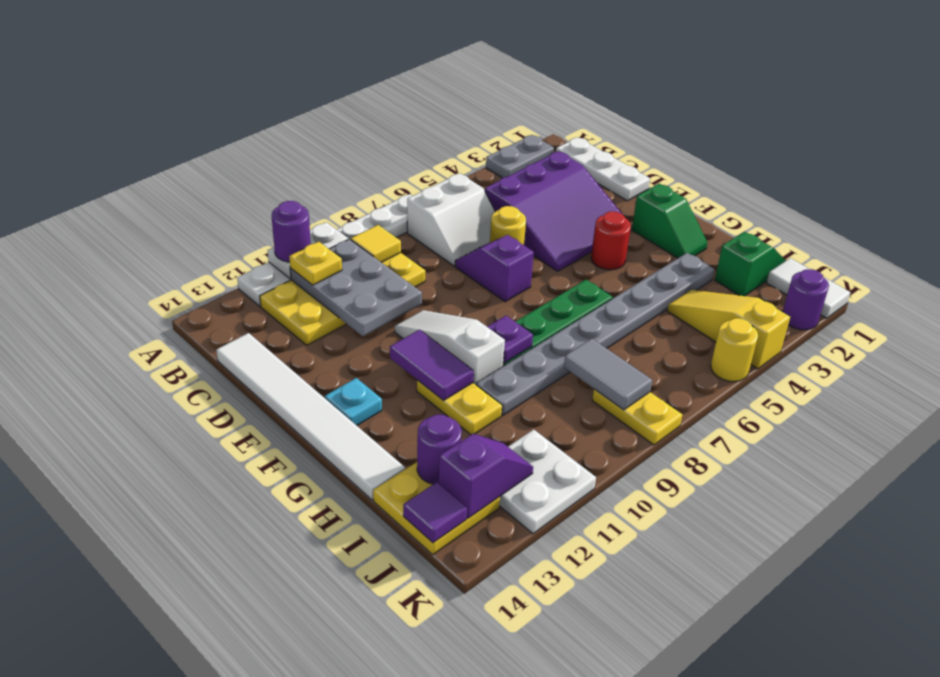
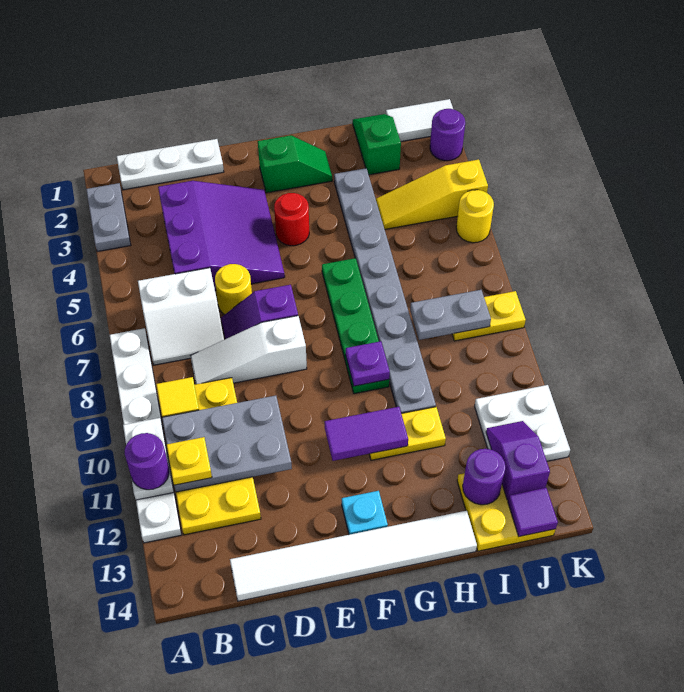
white slope B6:C7 level 1 top B -> white slope B6:C7 level 1 top 6
white slope E10:G10 level 1 top G -> white slope C8:E8 level 1 top E
grey tile I8:J8 level 2 -> grey plate I8:J8 level 2

